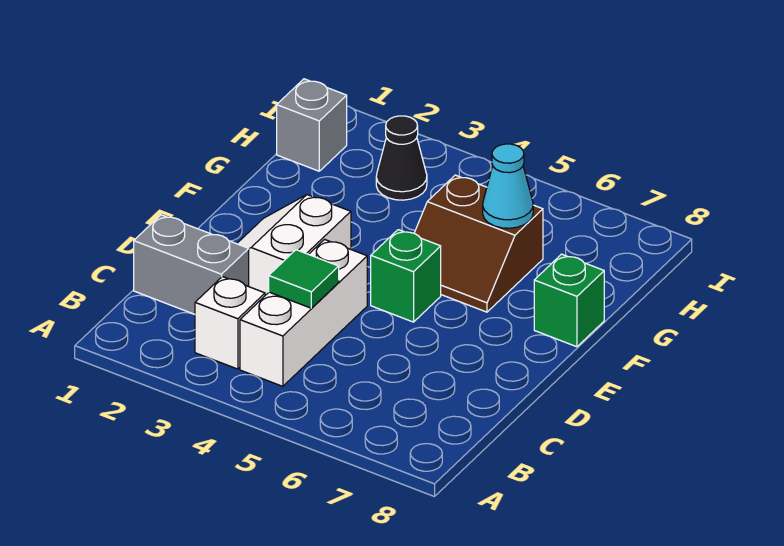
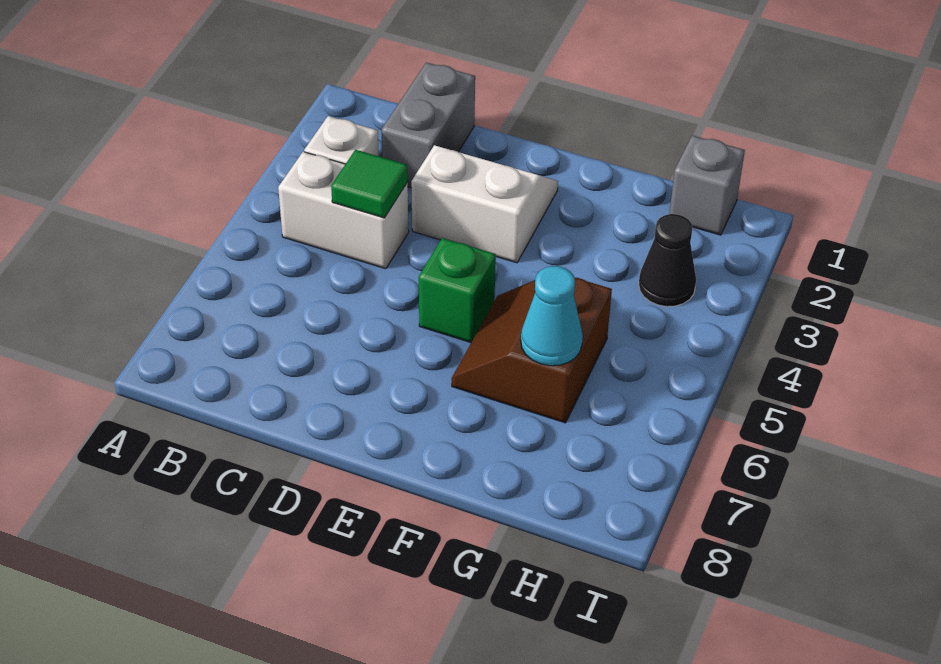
white brick B4:D4 level 1 -> white brick B4:C4 level 1
green brick F8 level 1 -> none

